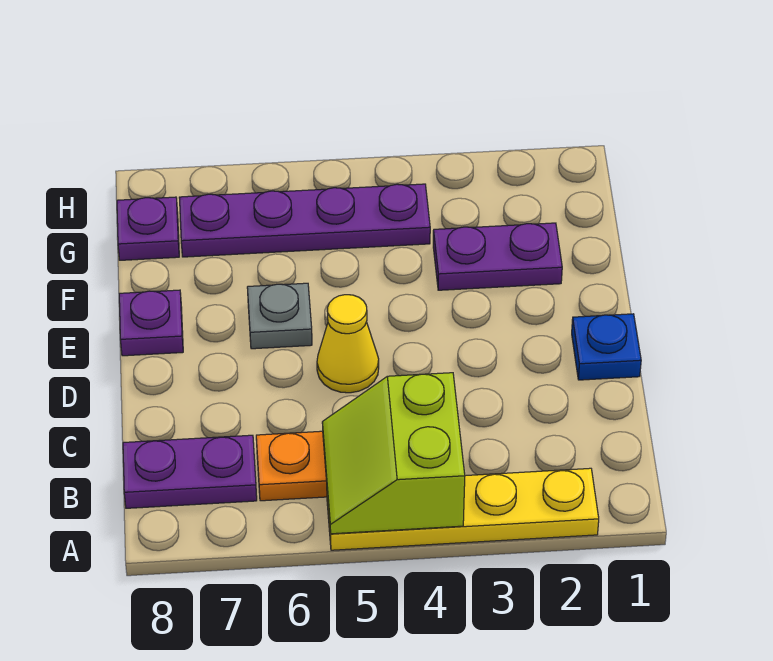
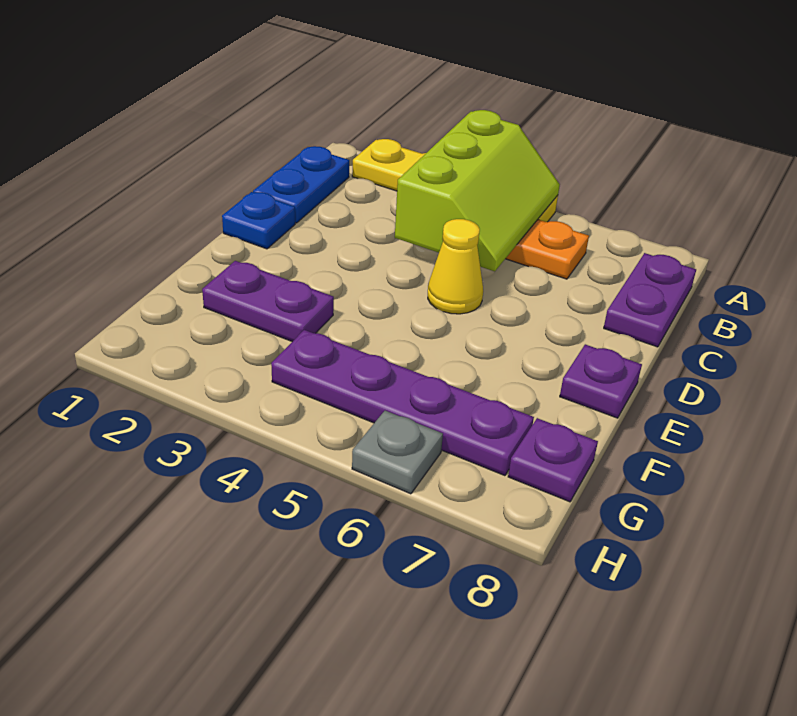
lime slope A4:B5 level 2 top 4 -> lime slope A4:C5 level 2 top 4
none -> blue plate B1:C1 level 1
purple plate B7:B8 level 1 -> purple plate B8:C8 level 1
grey plate E6 level 1 -> grey plate H6 level 1

